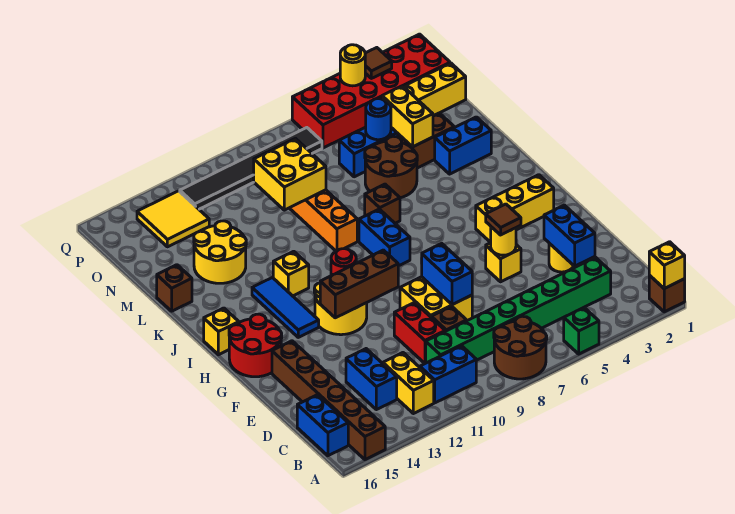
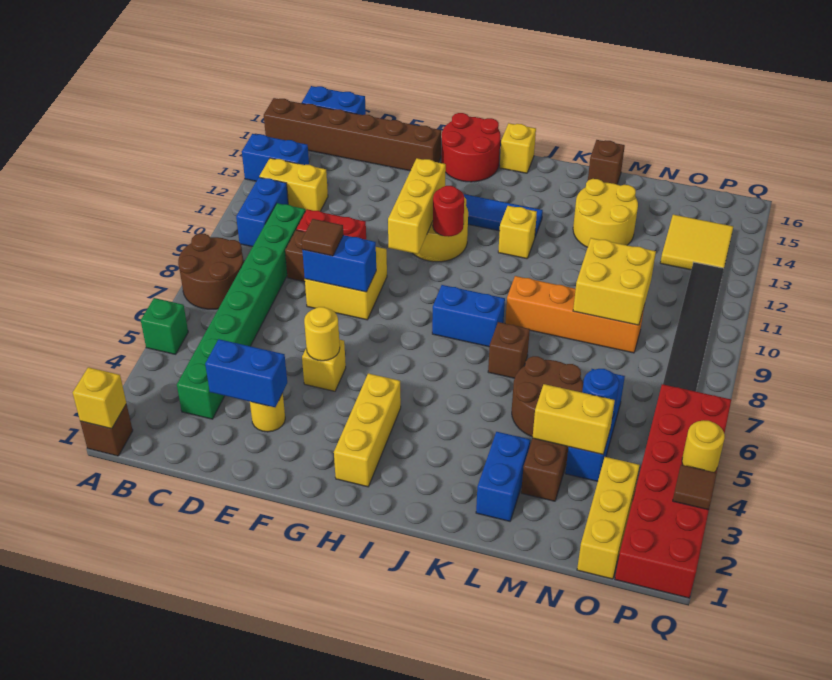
blue brick C13:D13 level 1 -> blue brick A13:B13 level 1
brown tile F5 level 3 -> brown tile E8 level 3
brown brick G10:G12 level 2 -> yellow brick G10:G12 level 2

